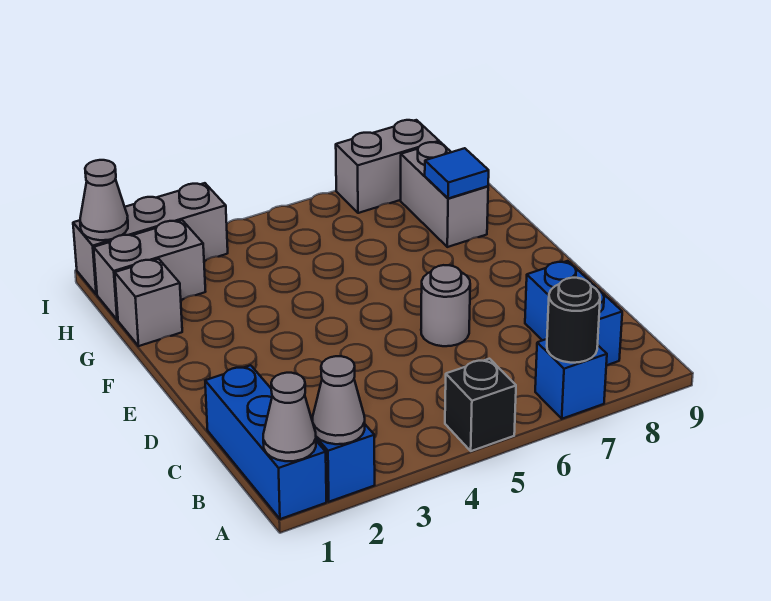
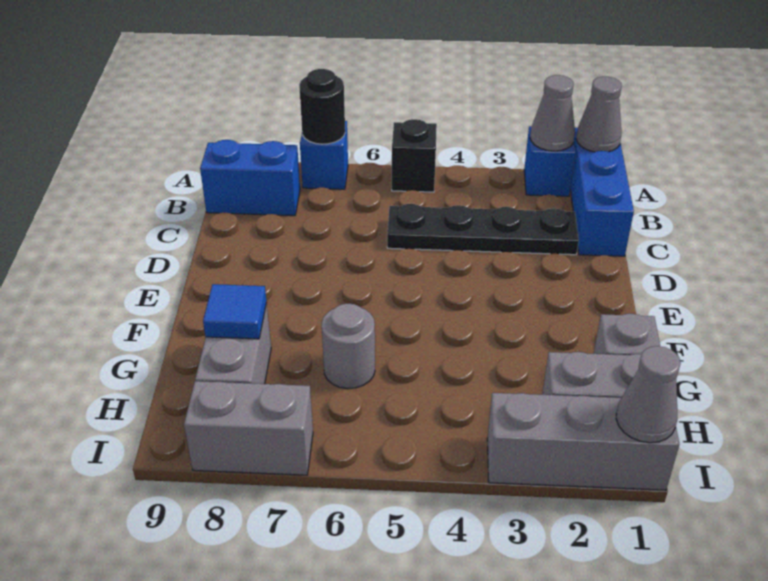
blue brick B8:C8 level 1 -> blue brick B8:B9 level 1
none -> black plate C2:C5 level 1
grey round brick D6 level 1 -> grey round brick G6 level 1

